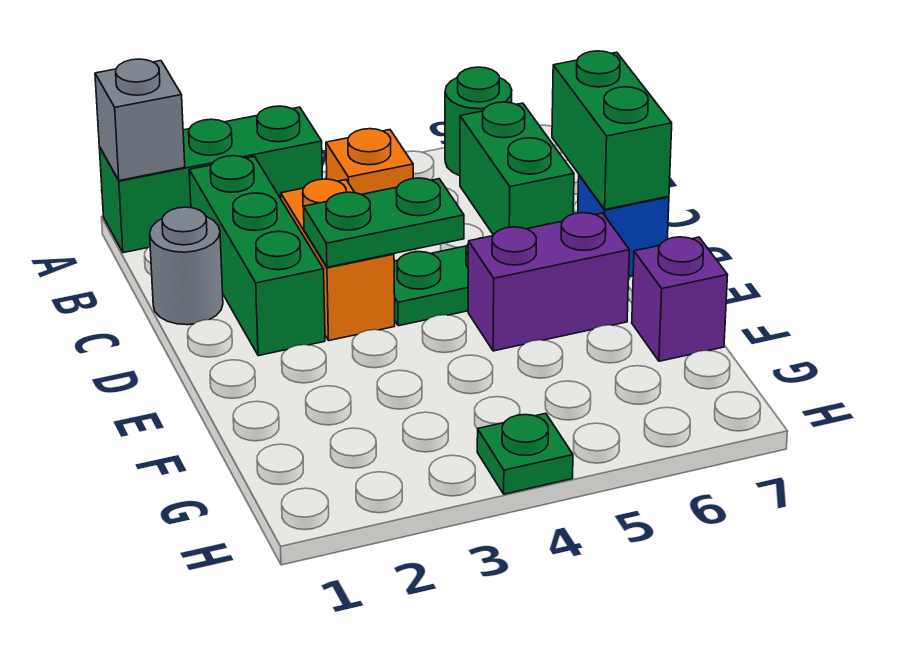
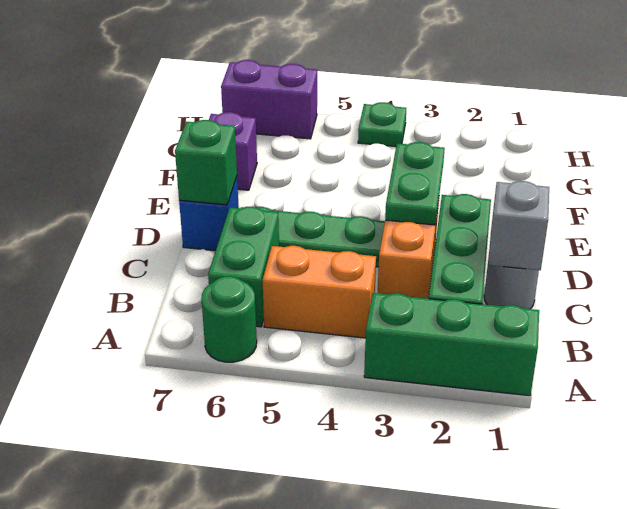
grey brick A1 level 2 -> grey brick C1 level 2
orange brick B4 level 1 -> orange brick B4:B5 level 1
green brick C7:D7 level 2 -> green brick D7 level 2
green plate D3:D4 level 2 -> green plate D3:E3 level 2
purple brick E5:E6 level 1 -> purple brick H6:H7 level 1

